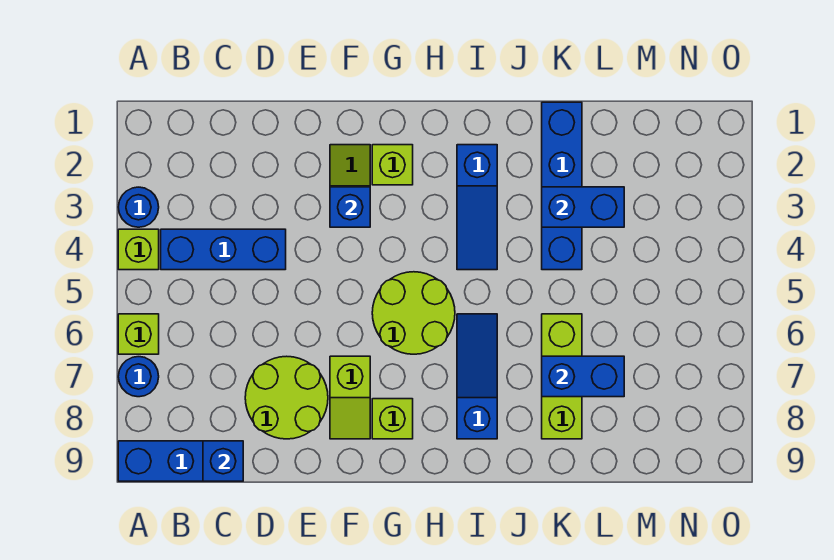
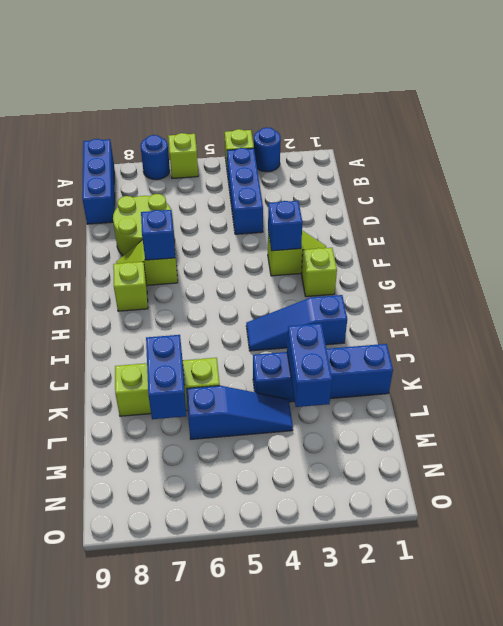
blue brick C9 level 2 -> blue brick F7 level 2
lime round brick G5:H6 level 1 -> none
blue slope I6:I8 level 1 top 8 -> blue slope L4:L6 level 1 top 6

